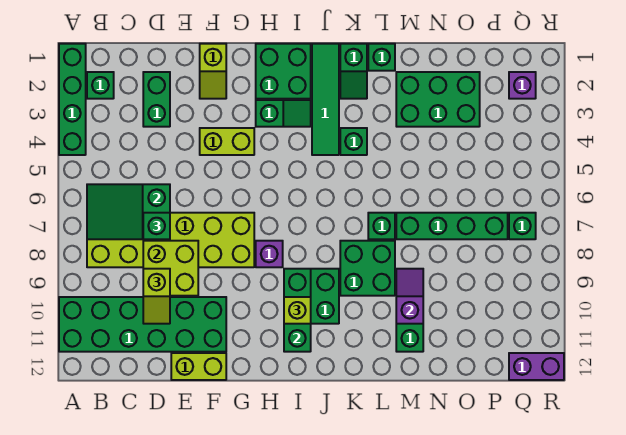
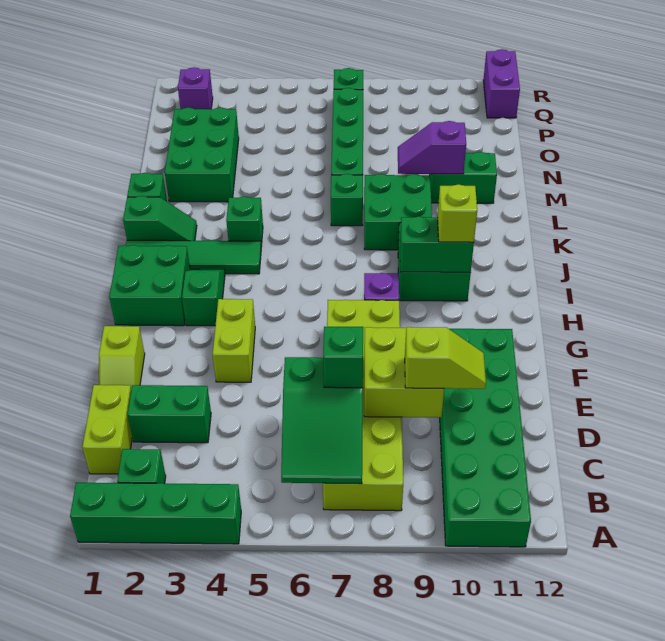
lime brick E12:F12 level 1 -> lime brick C1:D1 level 1
lime slope F1:F2 level 1 top 1 -> lime slope E1:F1 level 1 top F
green brick I9:I11 level 2 -> green brick I9:I10 level 2

